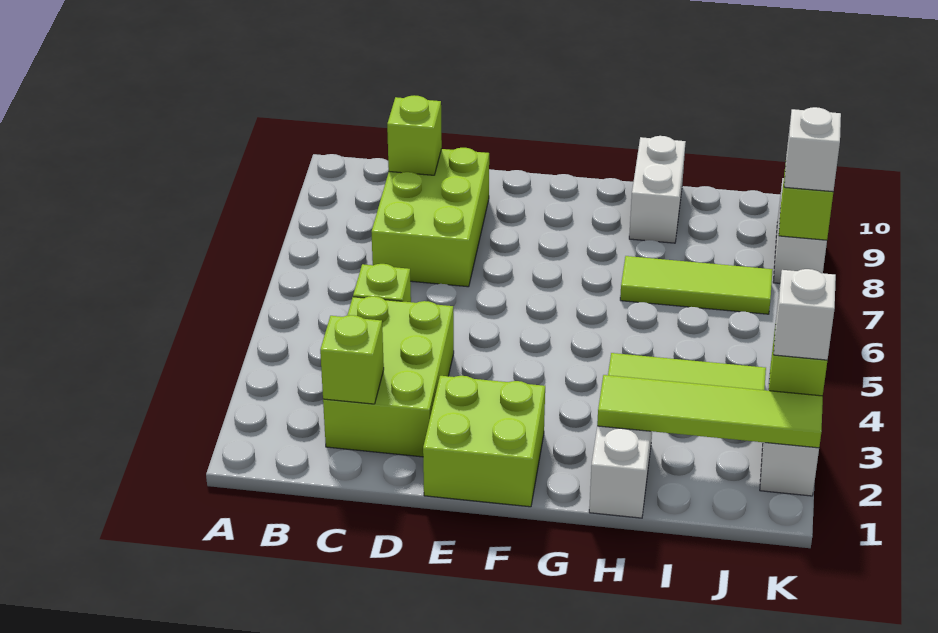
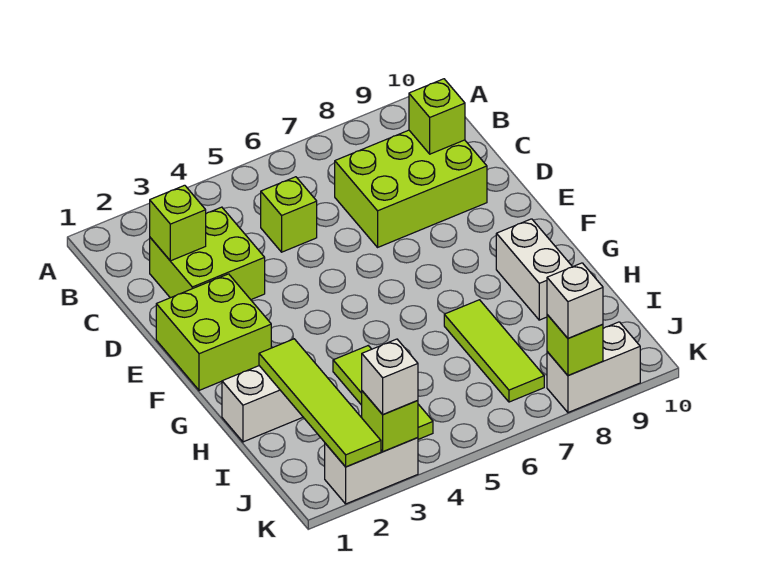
lime brick C2:D4 level 1 -> lime brick C2:D3 level 1
white brick H9:H10 level 1 -> white brick G9:H9 level 1

